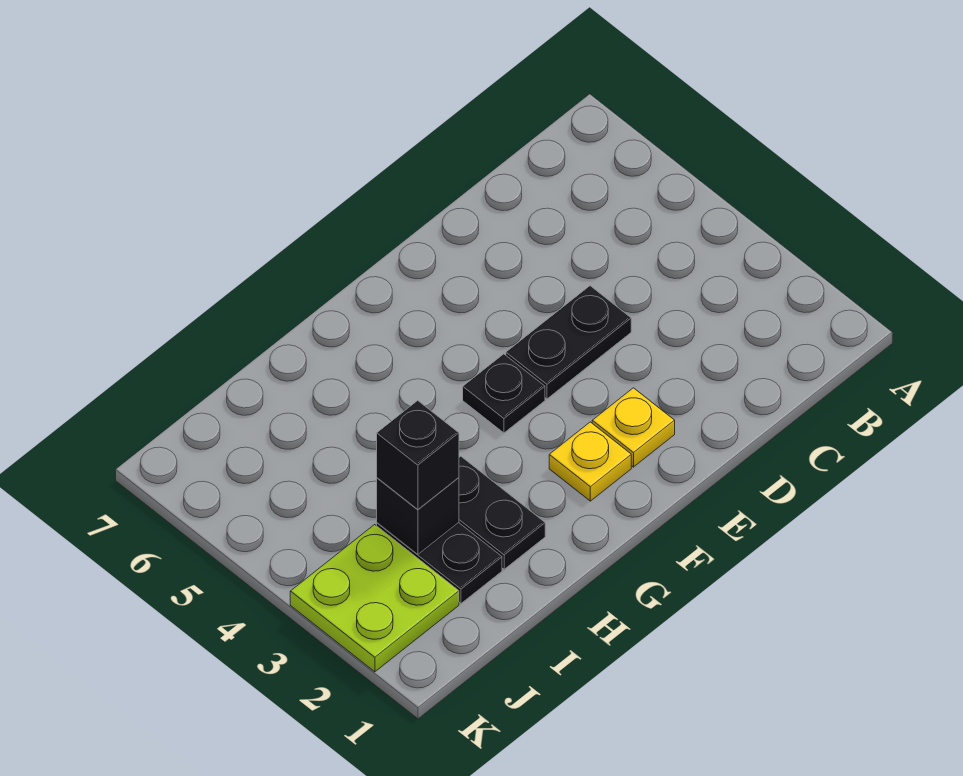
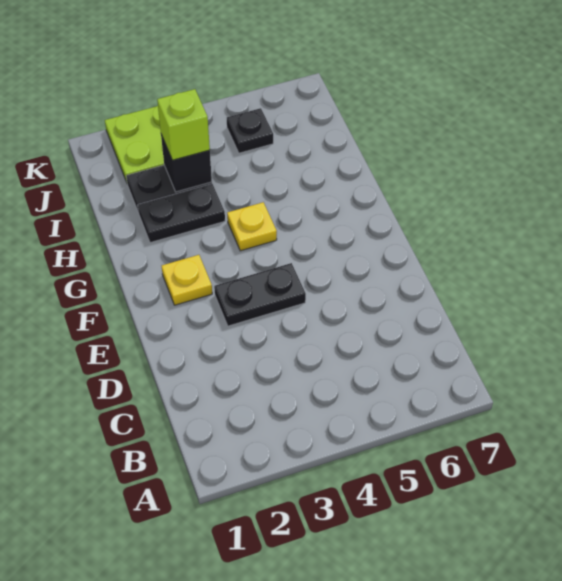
black plate D4:E4 level 1 -> black plate E3:E4 level 1
yellow plate E2 level 1 -> yellow plate G4 level 1
black plate F4 level 1 -> black plate J5 level 1
black brick I3 level 3 -> lime brick I3 level 3

